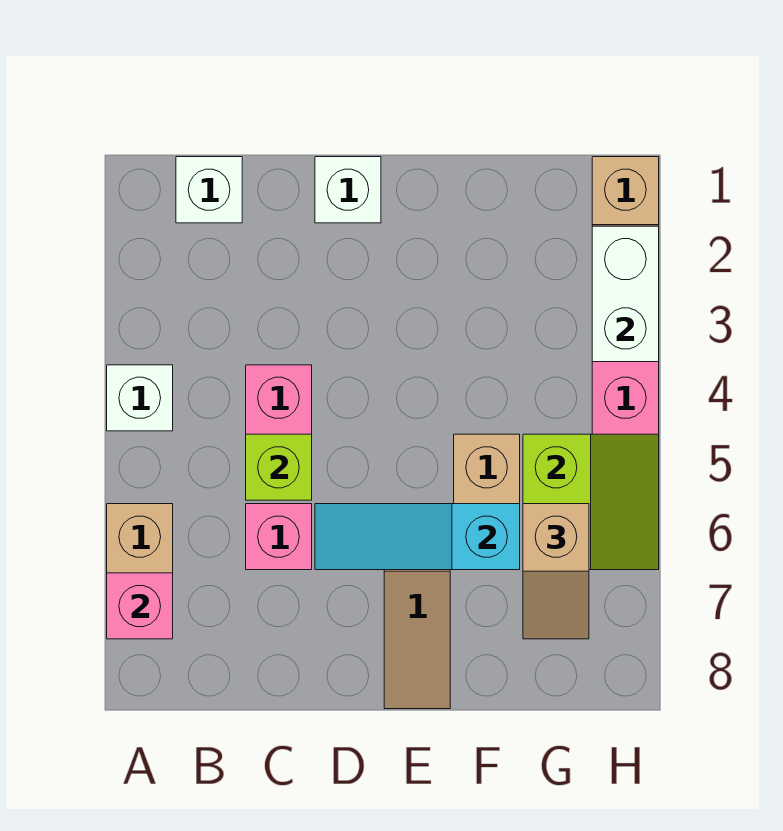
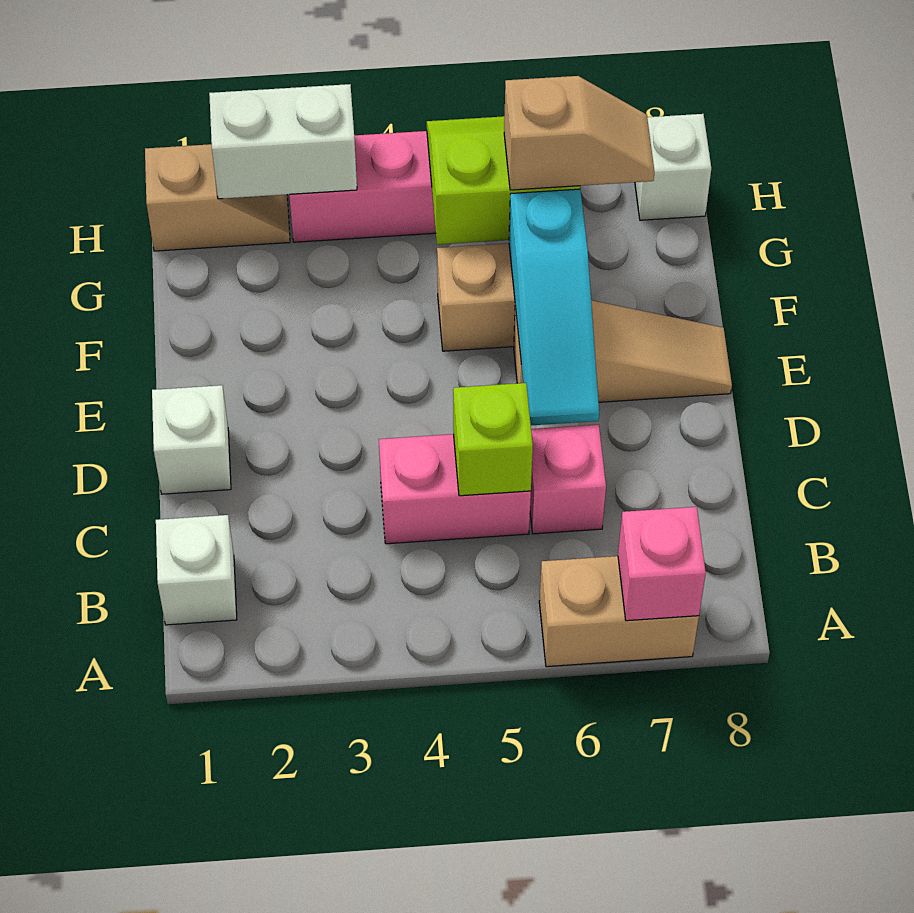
white brick A4 level 1 -> white brick H8 level 1

